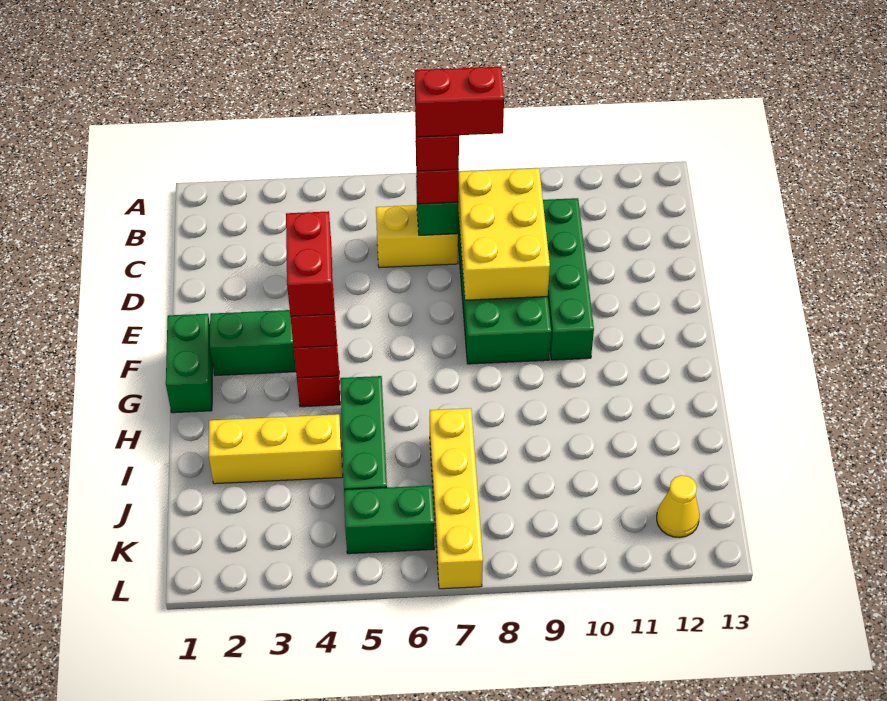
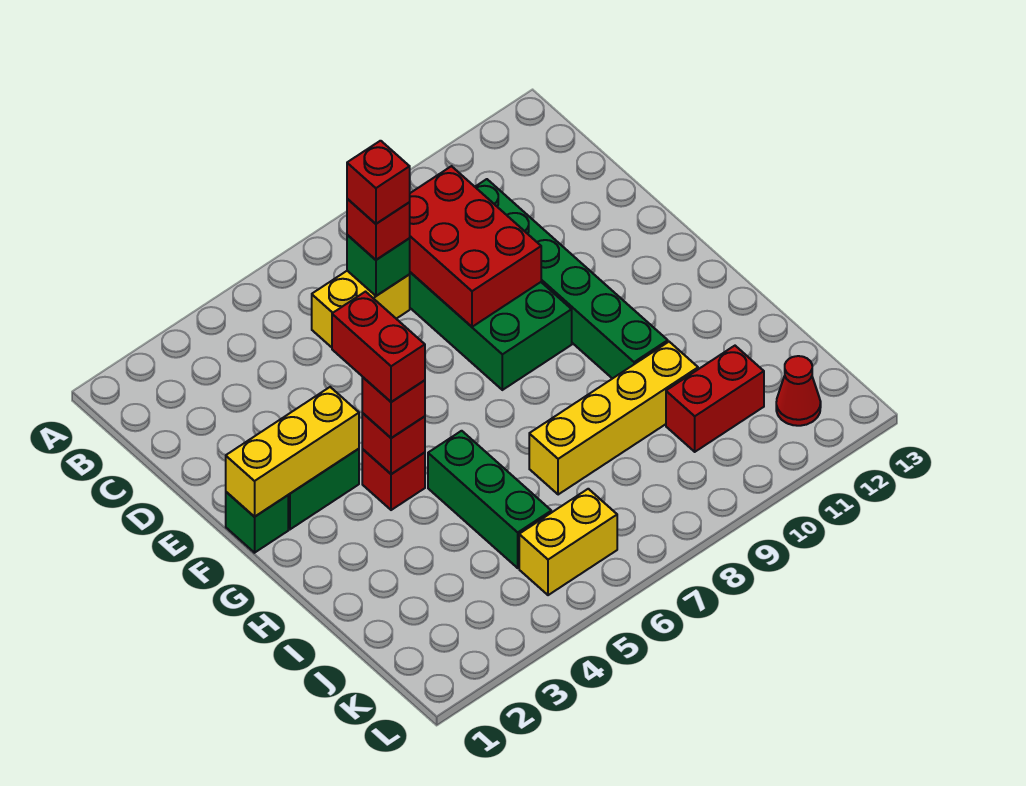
red brick C7:C8 level 5 -> red brick J10:J11 level 1
yellow brick C8:E9 level 2 -> red brick C8:E9 level 2
green brick C10:F10 level 1 -> green brick C10:H10 level 1
green brick F1:G1 level 1 -> green brick F1 level 1
yellow brick I2:I4 level 1 -> yellow brick F1:F3 level 2
yellow brick I7:L7 level 1 -> yellow brick I7:I10 level 1
green brick K5:K6 level 1 -> yellow brick K5:K6 level 1
yellow cone K12 level 1 -> red cone K12 level 1

